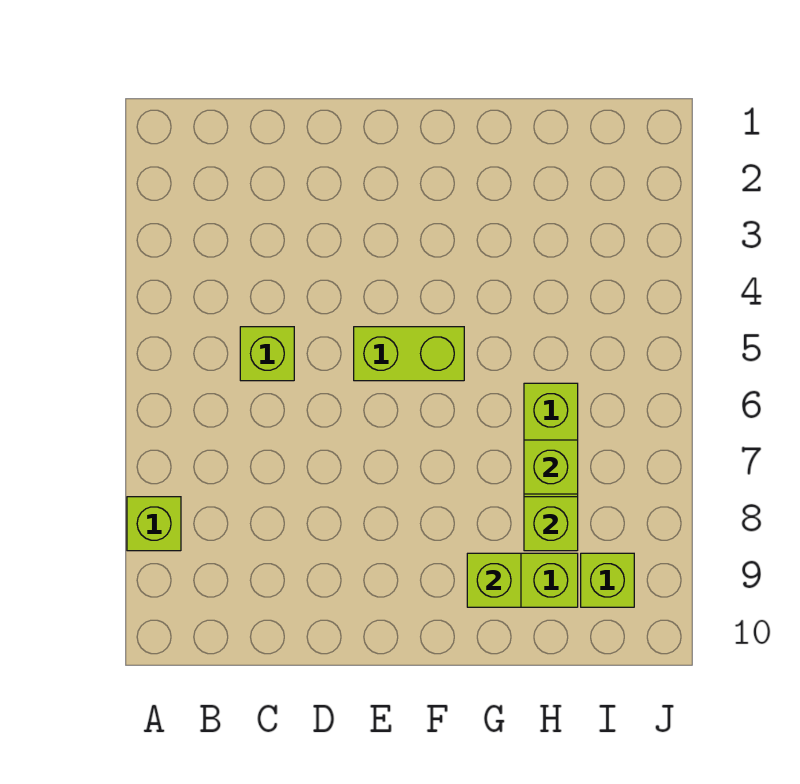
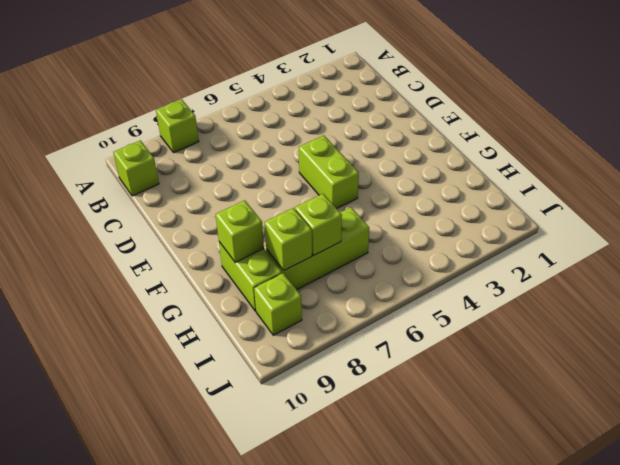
lime brick C5 level 1 -> lime brick B10 level 1

